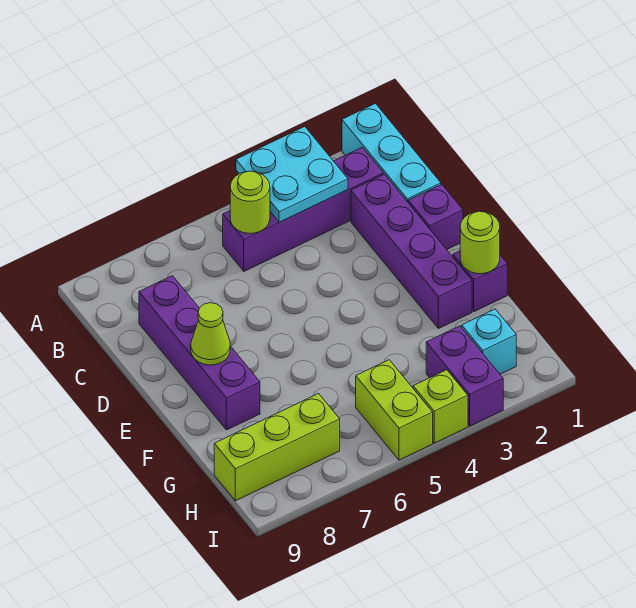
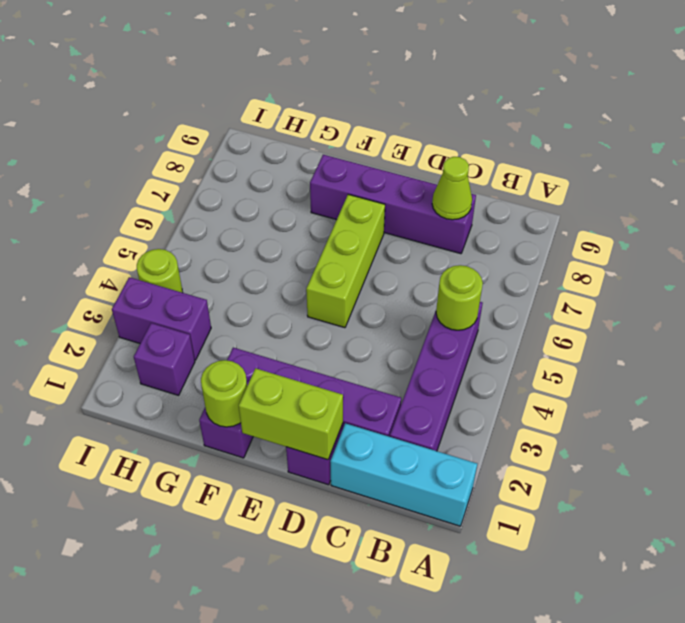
cyan plate A3:B4 level 2 -> none
lime cone E8 level 2 -> lime cone C8 level 2
cyan brick H2 level 1 -> purple brick H2 level 1
lime brick H5:I5 level 1 -> lime brick D1:E1 level 2
lime brick H7:H9 level 1 -> lime brick E5:E7 level 1
lime brick I4 level 1 -> lime round brick I4 level 1

